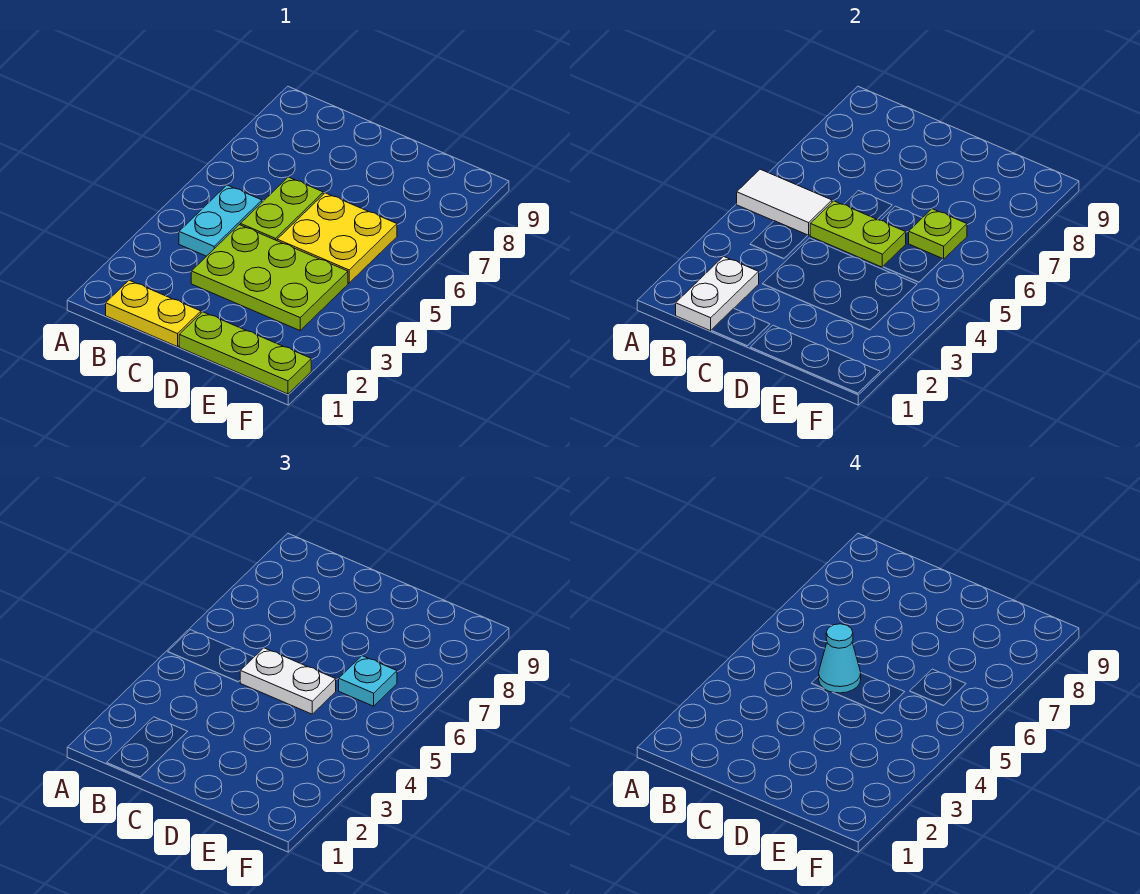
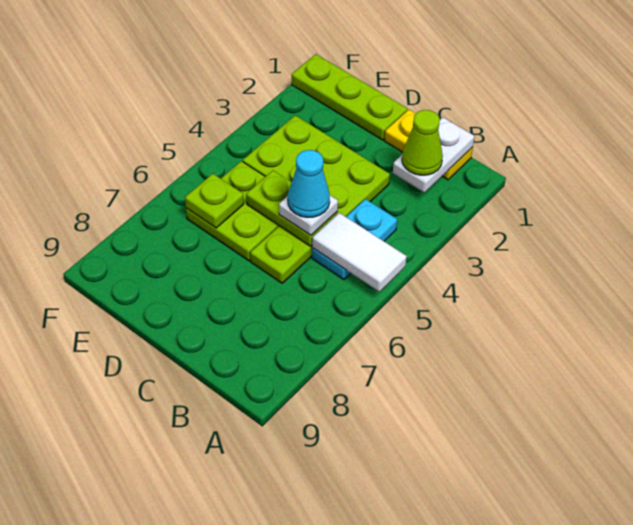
none -> lime cone B2 level 3
white plate C5:D5 level 3 -> white plate C5 level 3
yellow plate D5:E6 level 1 -> lime plate D5:E6 level 1
cyan plate E6 level 3 -> none

